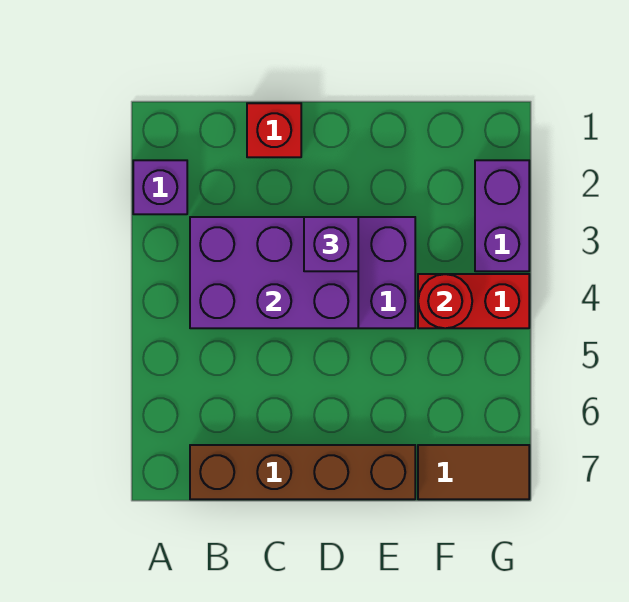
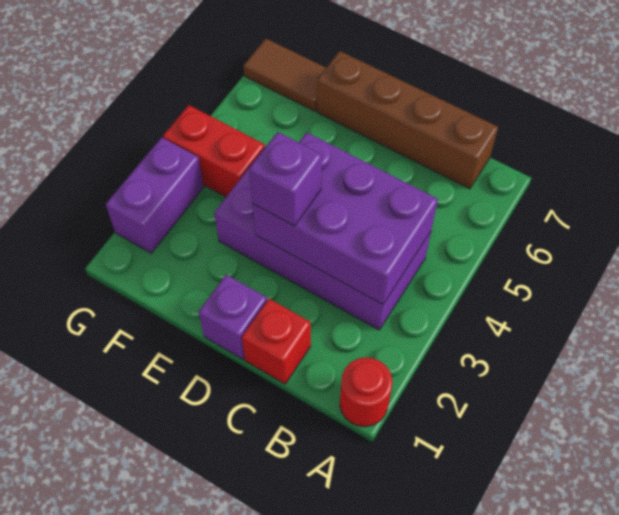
purple brick A2 level 1 -> purple brick D1 level 1
red round brick F4 level 2 -> red round brick A1 level 1

